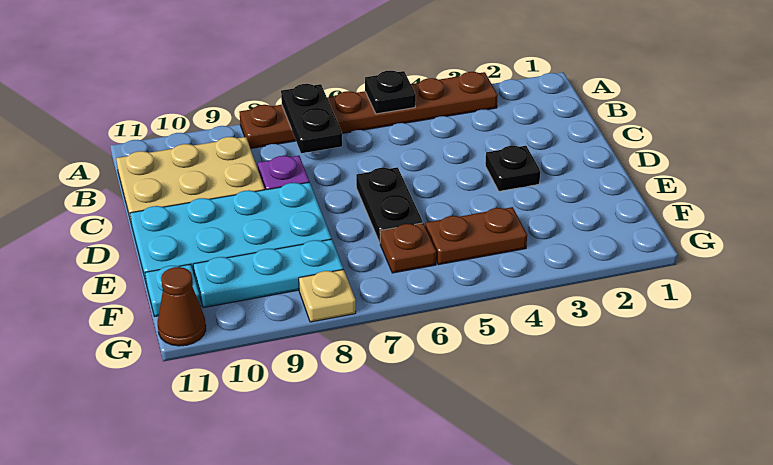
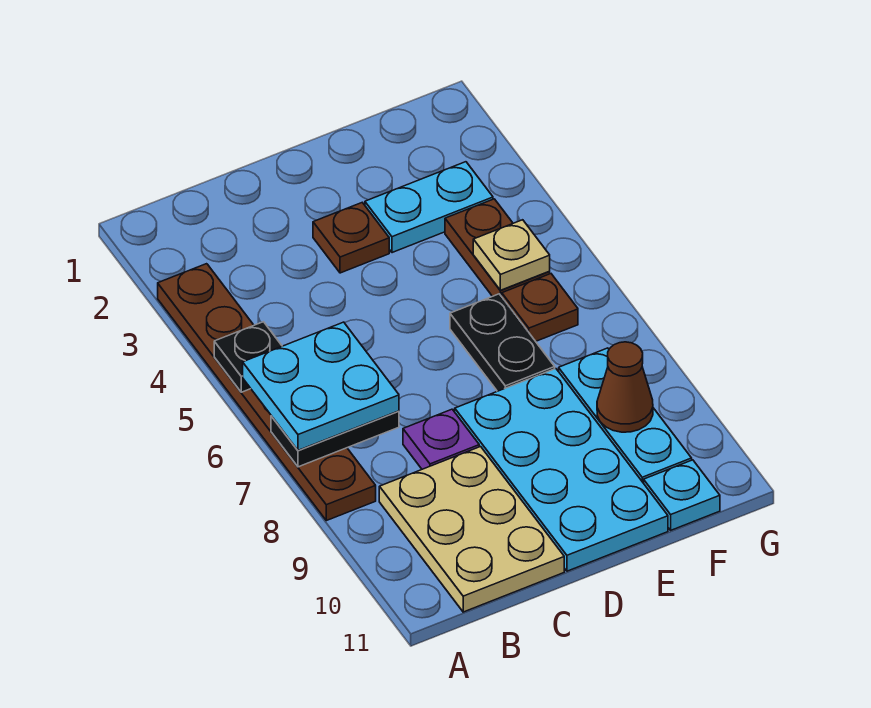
none -> cyan plate A6:B7 level 3
black plate D3 level 1 -> brown plate D3 level 1
black plate D6:E6 level 1 -> black plate E6:E7 level 1
none -> cyan plate E3:F3 level 1
tan plate G8 level 1 -> tan plate F5 level 2
brown cone G11 level 1 -> brown cone F9 level 2

